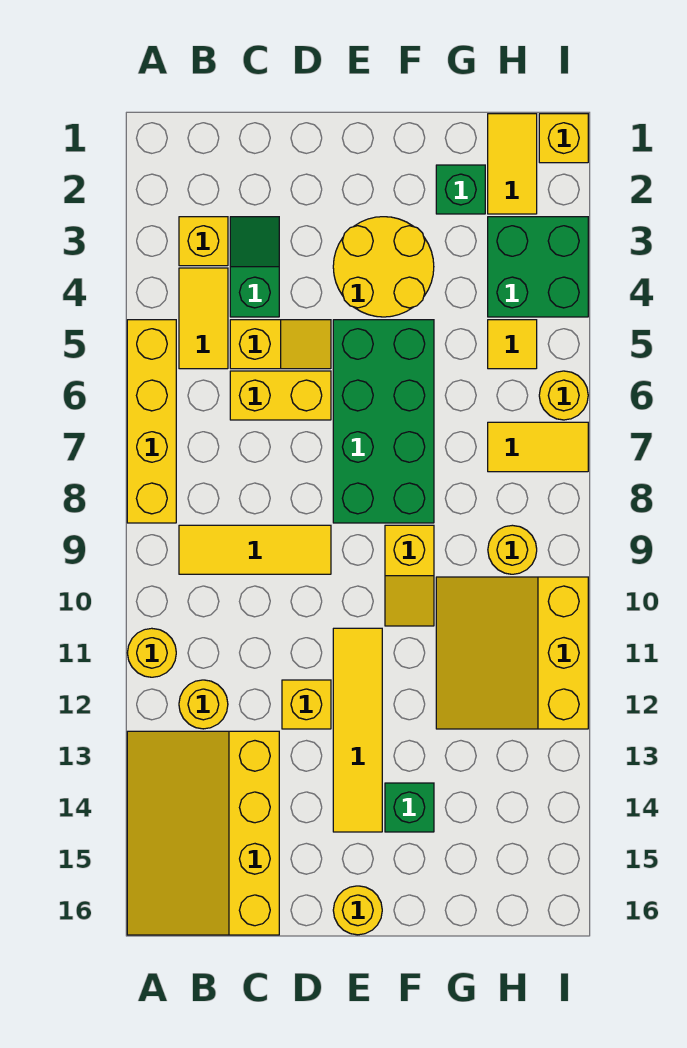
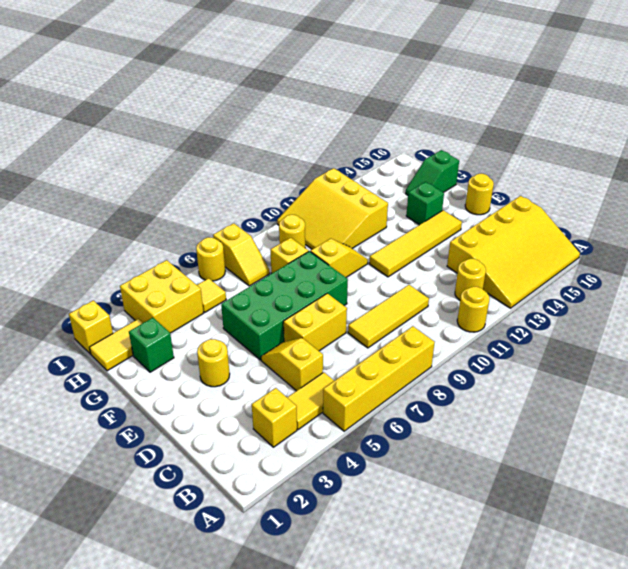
yellow tile B9:D9 level 1 -> yellow tile C8:C10 level 1
green slope C3:C4 level 1 top 4 -> green slope G15:G16 level 1 top 16
yellow brick C6:D6 level 1 -> yellow brick D6:D7 level 1
yellow brick D12 level 1 -> yellow brick G8 level 1
yellow round brick E3:F4 level 1 -> yellow round brick E3 level 1
yellow slope G10:I12 level 1 top I -> yellow slope G10:I12 level 1 top 12
green brick H3:I4 level 1 -> yellow brick H3:I4 level 1
yellow tile H7:I7 level 1 -> yellow slope H7:I7 level 1 top I

